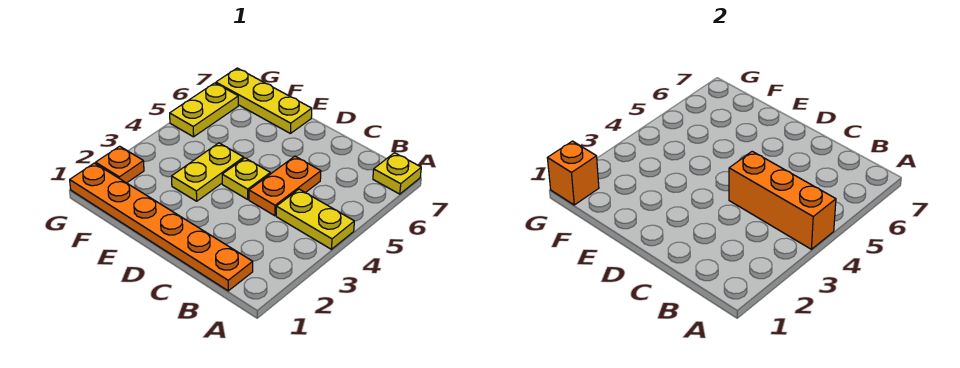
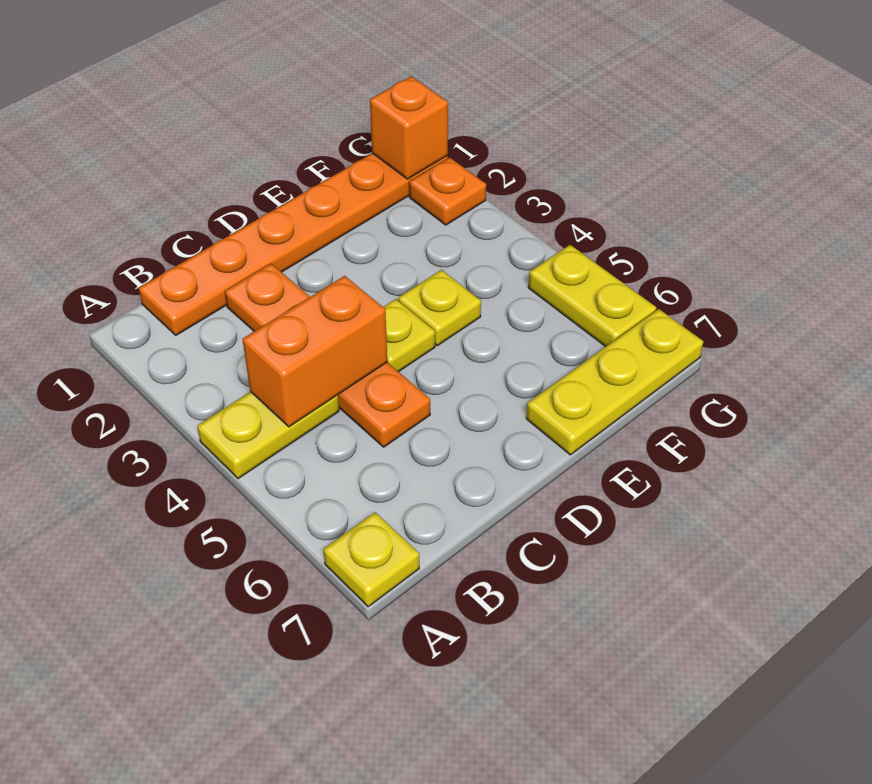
orange brick A4:C4 level 2 -> orange brick B4:C4 level 2
orange plate C4:C5 level 1 -> orange plate C2:C5 level 1
yellow plate E3:E4 level 1 -> yellow plate E4 level 1

